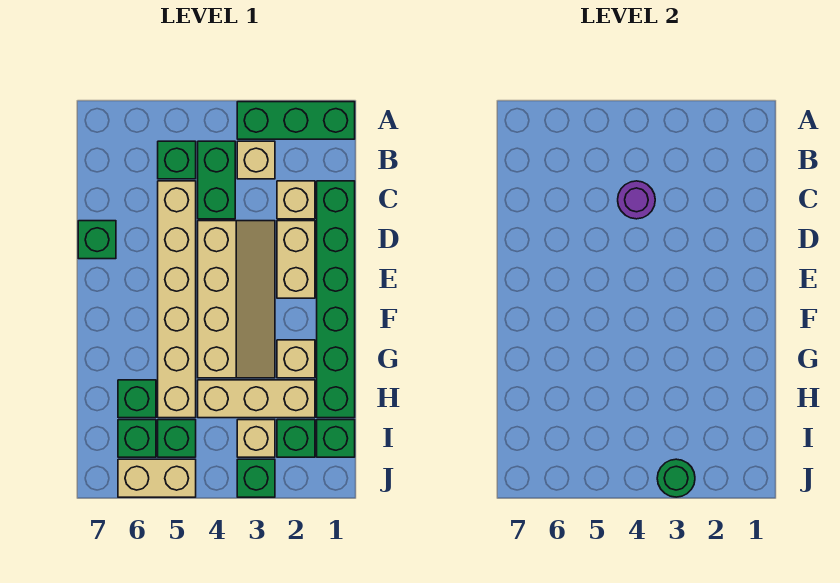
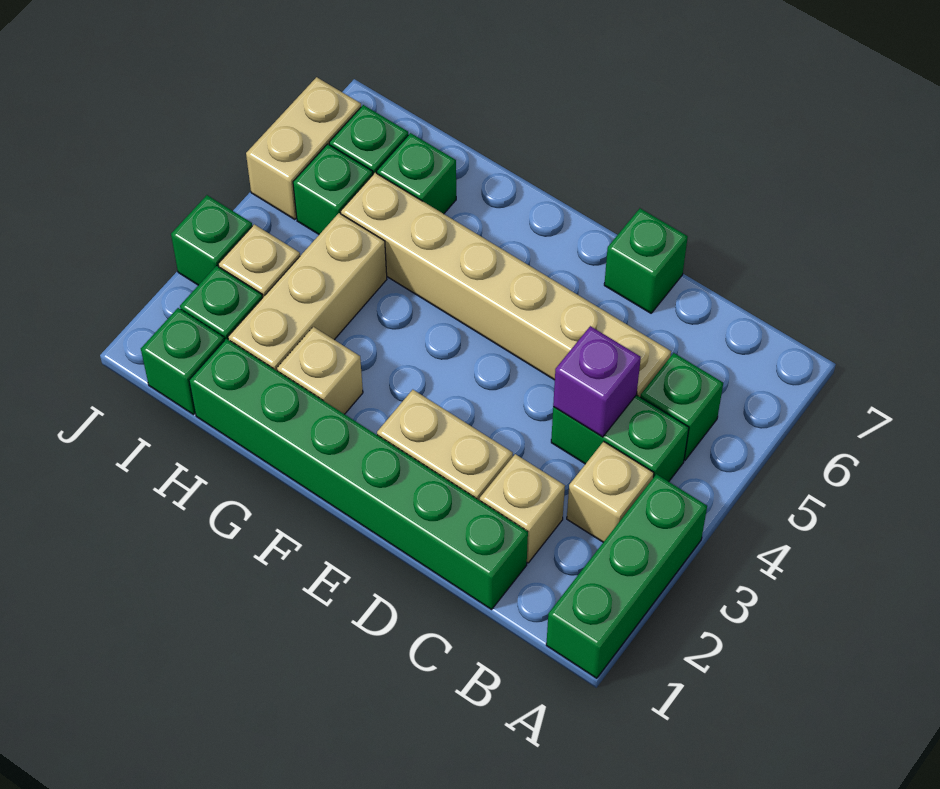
purple round brick C4 level 2 -> purple brick C4 level 2
tan slope D3:G4 level 1 top 4 -> none
green round brick J3 level 2 -> none

